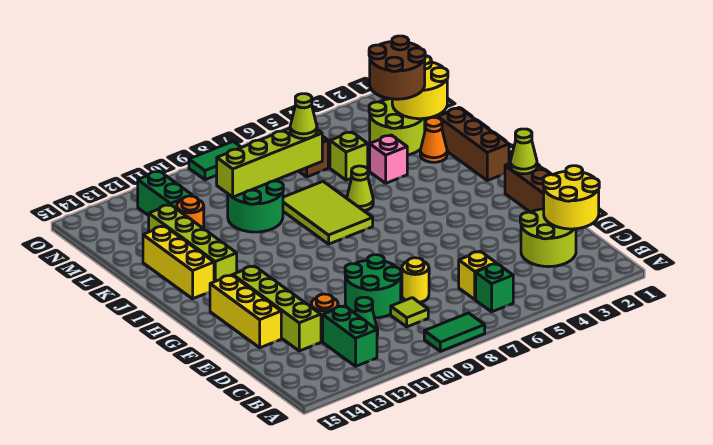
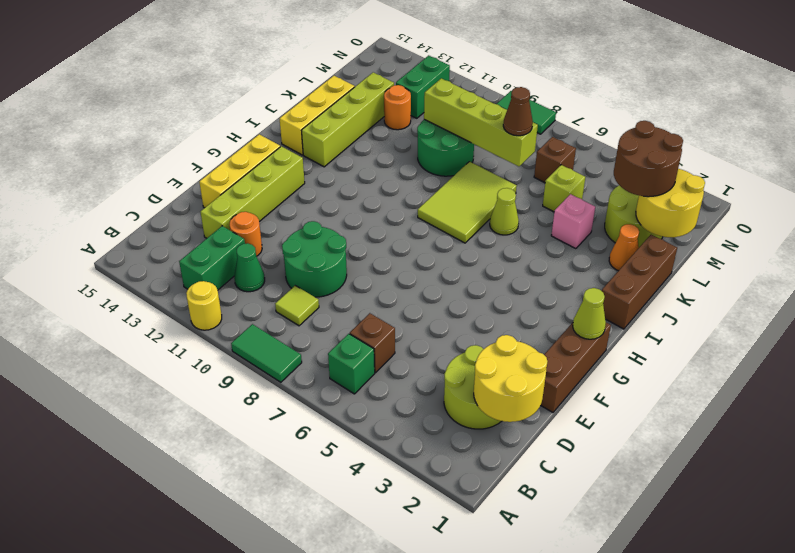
yellow brick C6 level 1 -> brown brick C6 level 1
yellow round brick D8 level 1 -> yellow round brick A11 level 1
lime cone L7 level 3 -> brown cone L7 level 3

